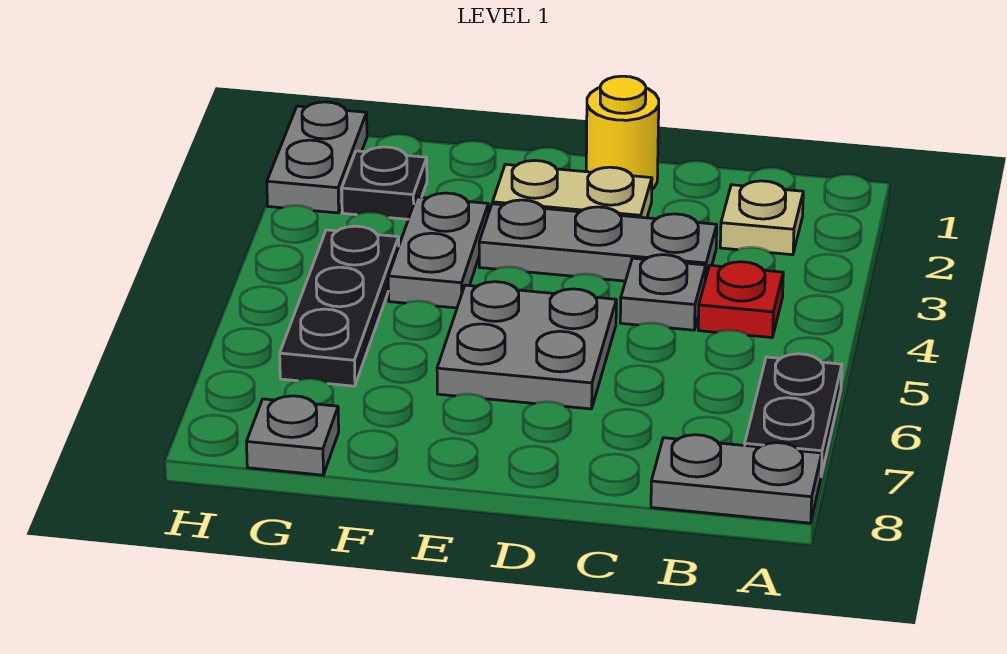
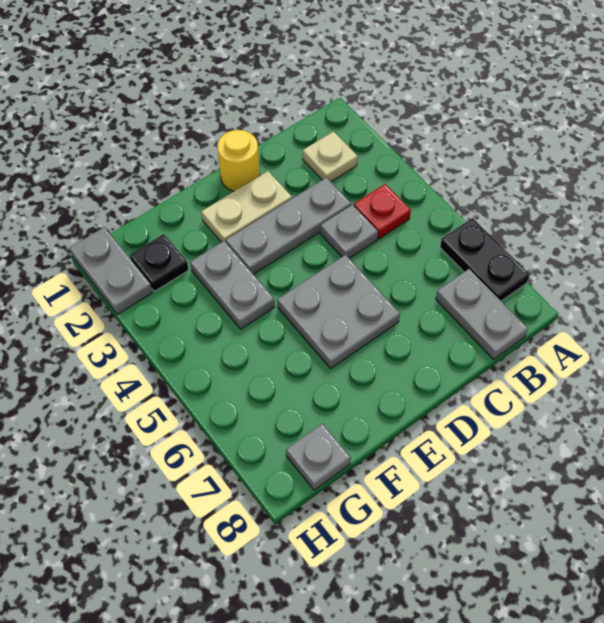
grey plate A8:B8 level 1 -> grey plate B7:B8 level 1
black plate G4:G6 level 1 -> none

